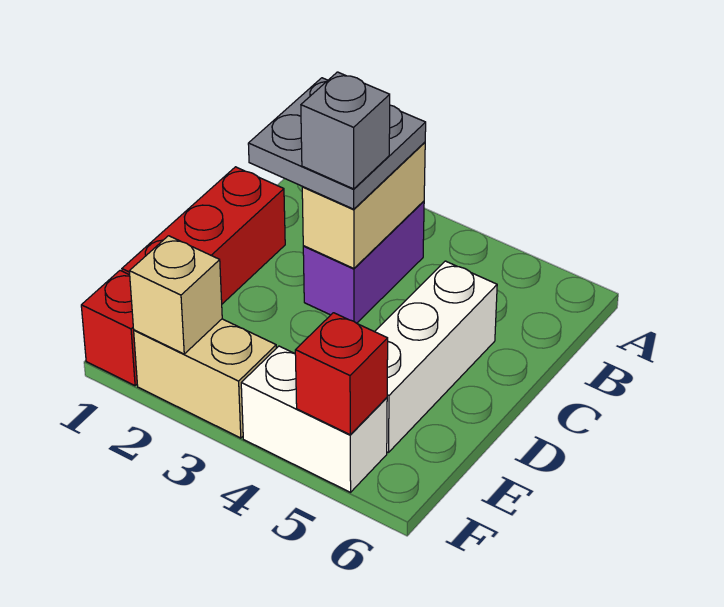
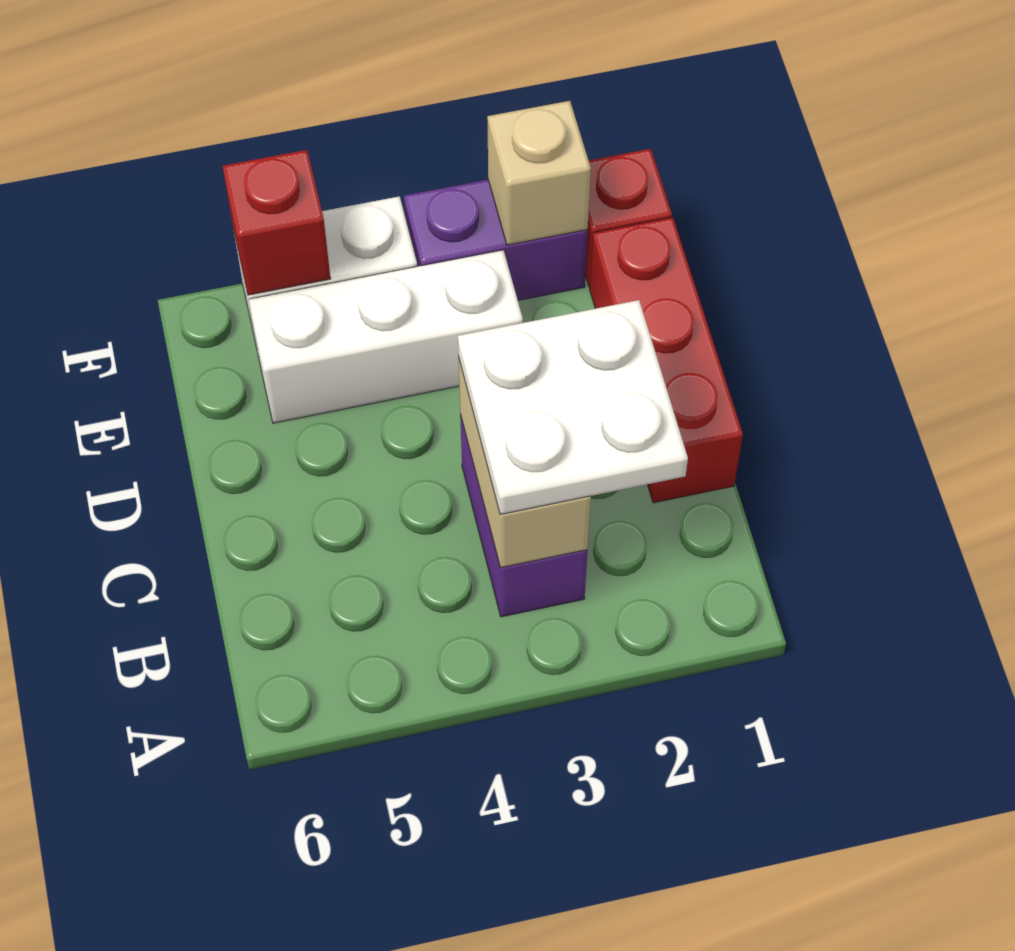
grey plate B2:C3 level 3 -> white plate B2:C3 level 3
grey brick C3 level 4 -> none
white brick C5:E5 level 1 -> white brick E3:E5 level 1
tan brick F2:F3 level 1 -> purple brick F2:F3 level 1

